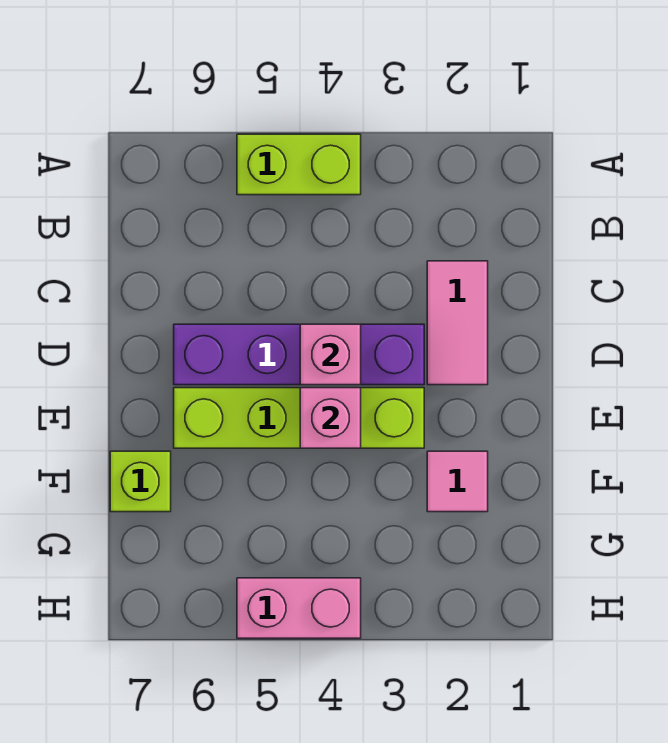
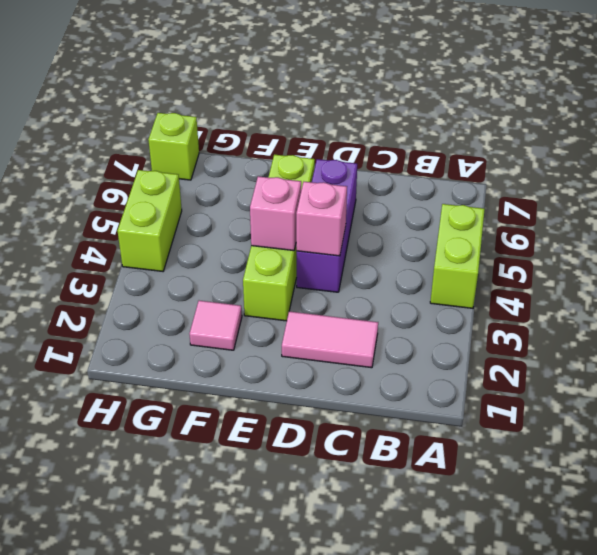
purple brick D3:D6 level 1 -> purple brick D4:D6 level 1
lime brick F7 level 1 -> lime brick H7 level 1
pink brick H4:H5 level 1 -> lime brick H4:H5 level 1

